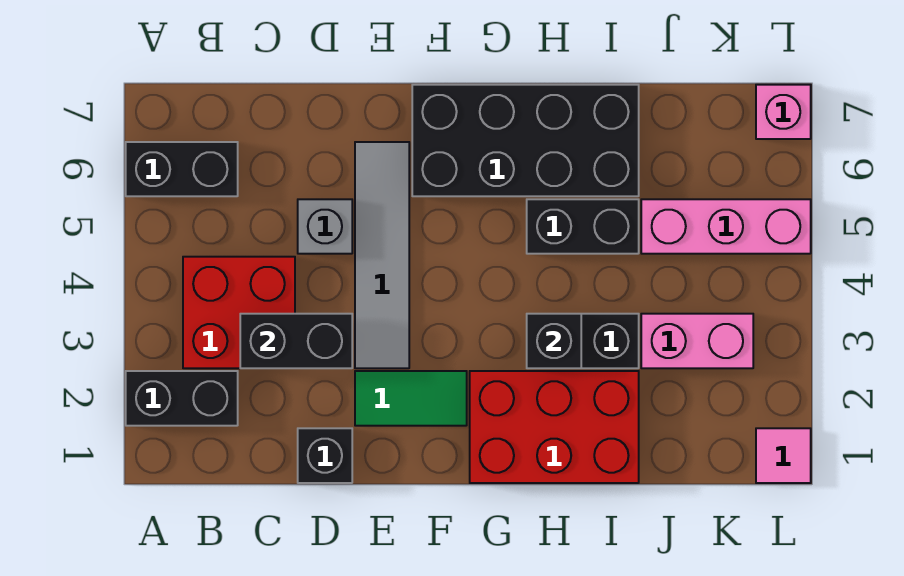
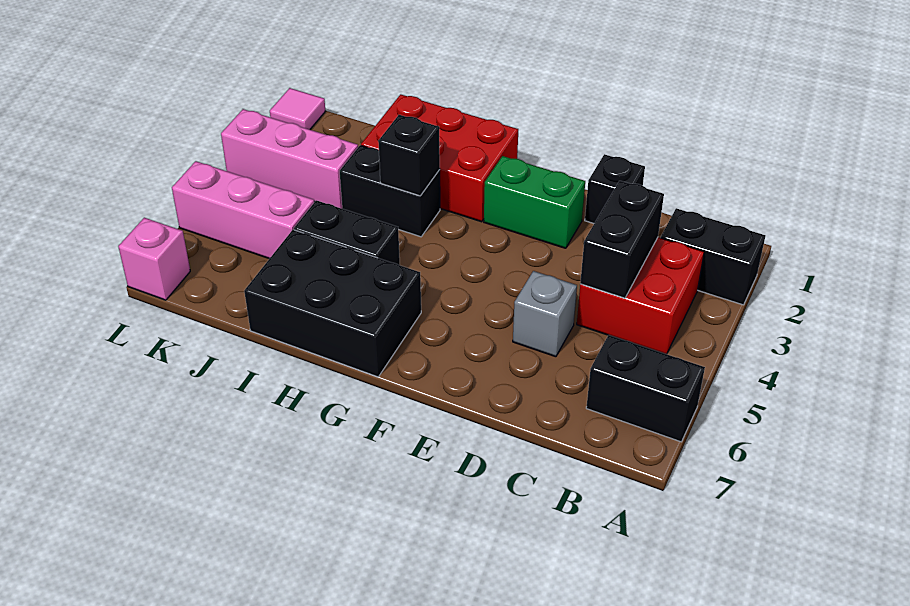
black brick C3:D3 level 2 -> black brick C3:C4 level 2
green tile E2:F2 level 1 -> green brick E2:F2 level 1
grey tile E3:E6 level 1 -> none
black brick F6:I7 level 1 -> black brick G6:I7 level 1
pink brick J3:K3 level 1 -> pink brick J3:L3 level 1

